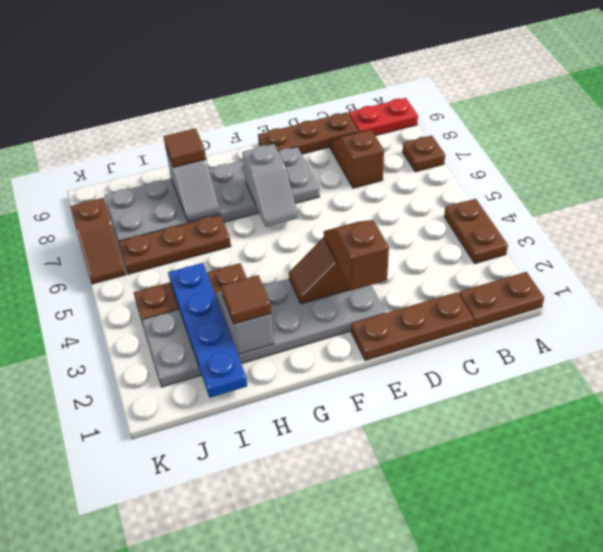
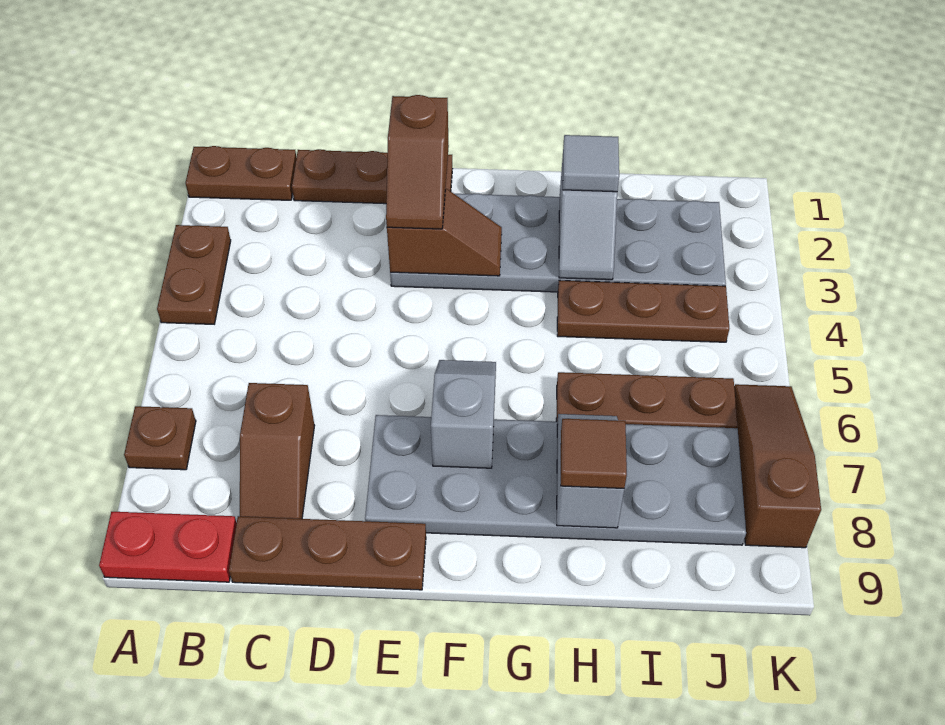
brown tile H2 level 3 -> grey tile H2 level 3
blue plate I1:I4 level 2 -> none
brown slope K6:K7 level 1 top 7 -> brown slope K6:K8 level 1 top 8

